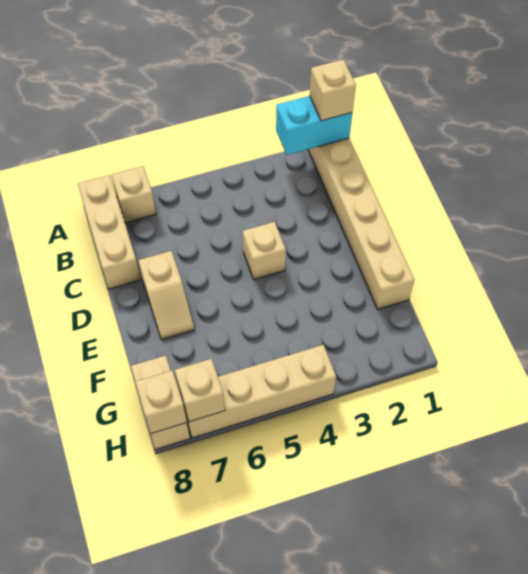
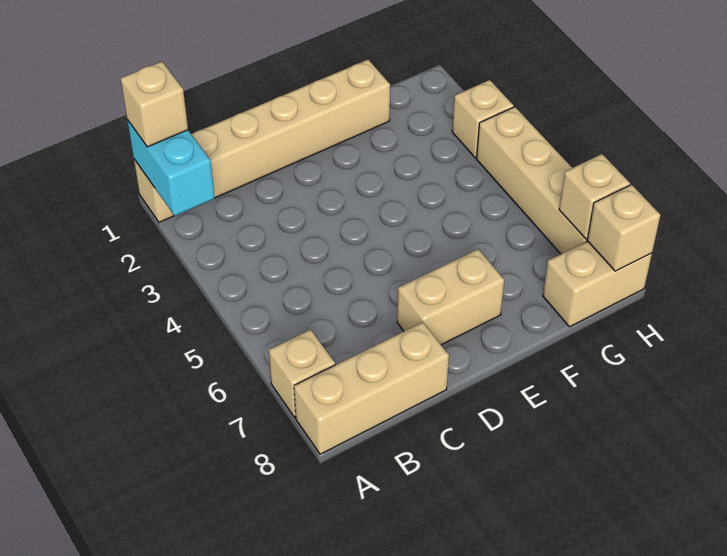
tan brick D4 level 1 -> tan brick H3 level 1
tan slope D7:E7 level 1 top D -> tan brick D7:E7 level 1

